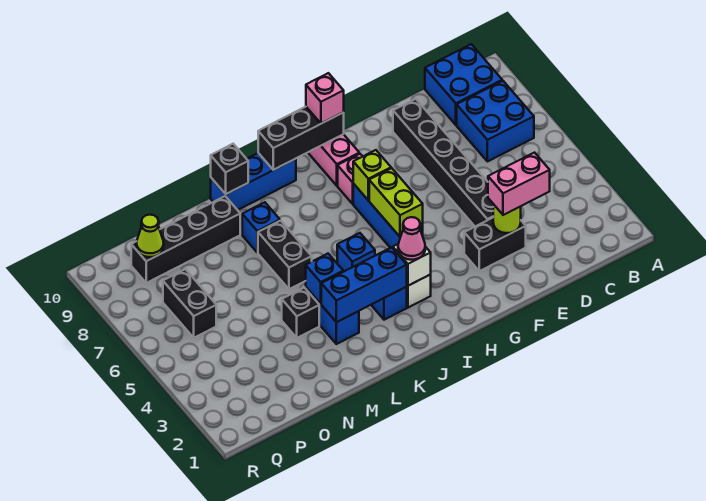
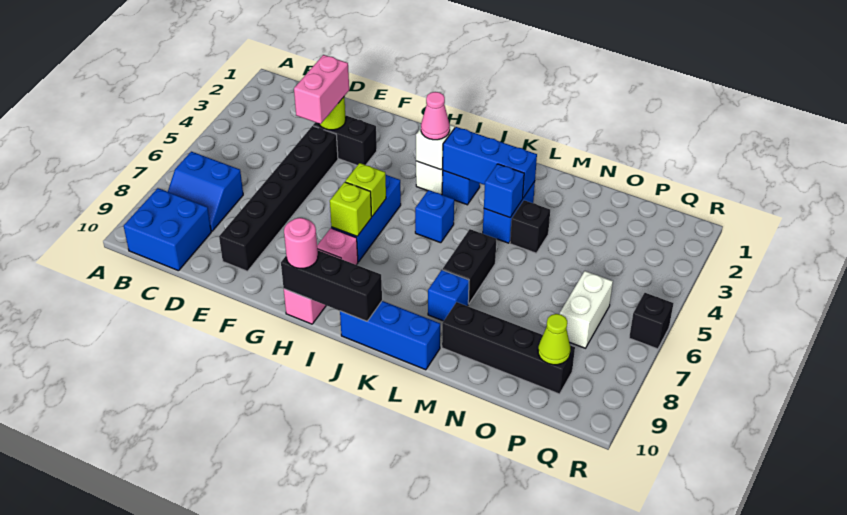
blue brick B7:C8 level 1 -> blue slope B7:C8 level 1 top 7
pink brick D3:E3 level 3 -> pink brick E3:E4 level 3
lime brick H5:H6 level 2 -> lime brick H6 level 2
pink brick H10 level 3 -> pink round brick H10 level 3
black brick L10 level 2 -> black brick R6 level 1
black brick P6:P7 level 1 -> white brick P6:P7 level 1

